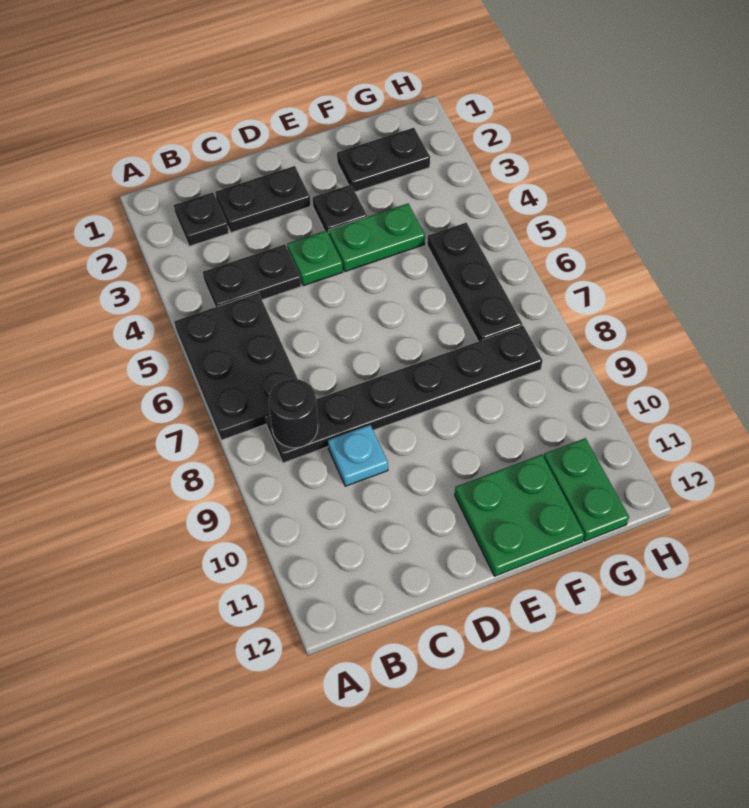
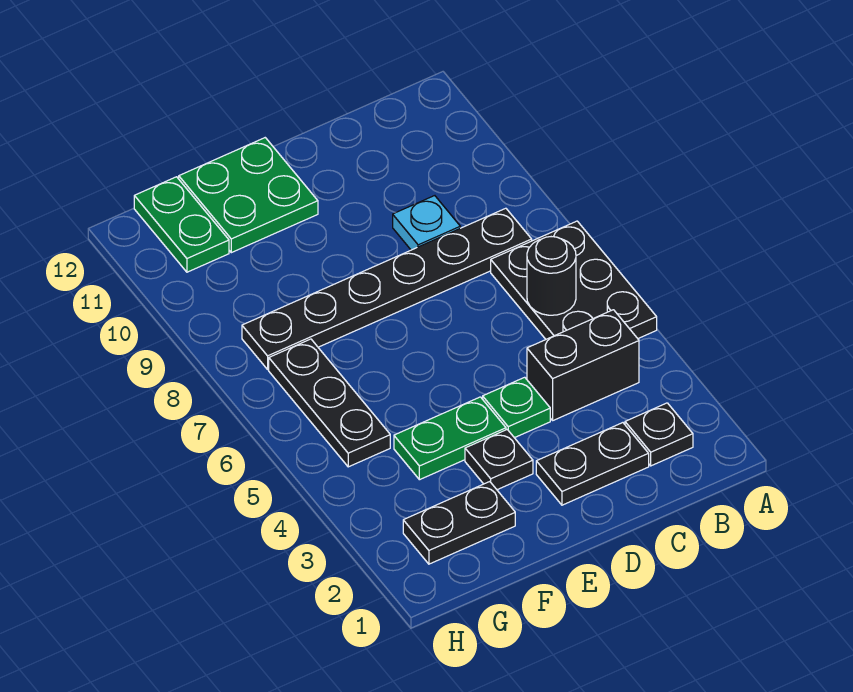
black plate B4:C4 level 1 -> black brick B4:C4 level 1
black round brick B8 level 2 -> black round brick B6 level 2

